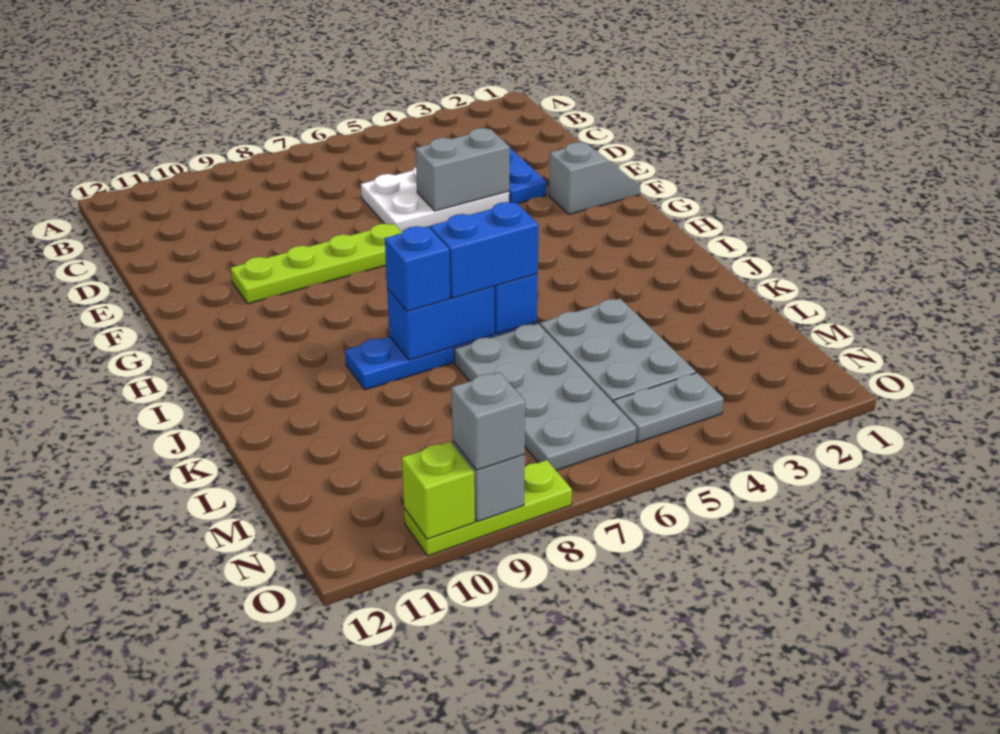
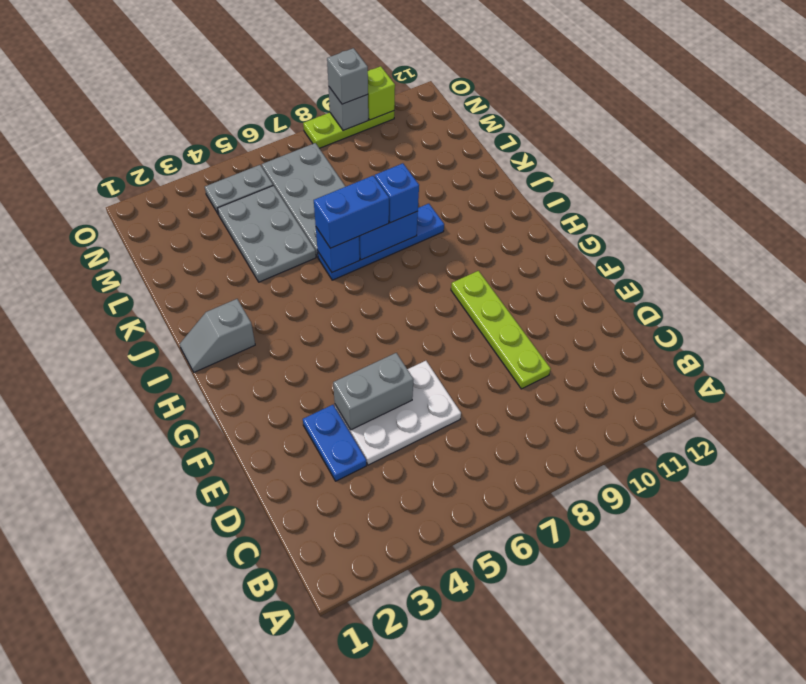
grey slope F1:F2 level 1 top 2 -> grey slope I1:I2 level 1 top 2
lime plate F7:F10 level 1 -> lime plate D9:G9 level 1

